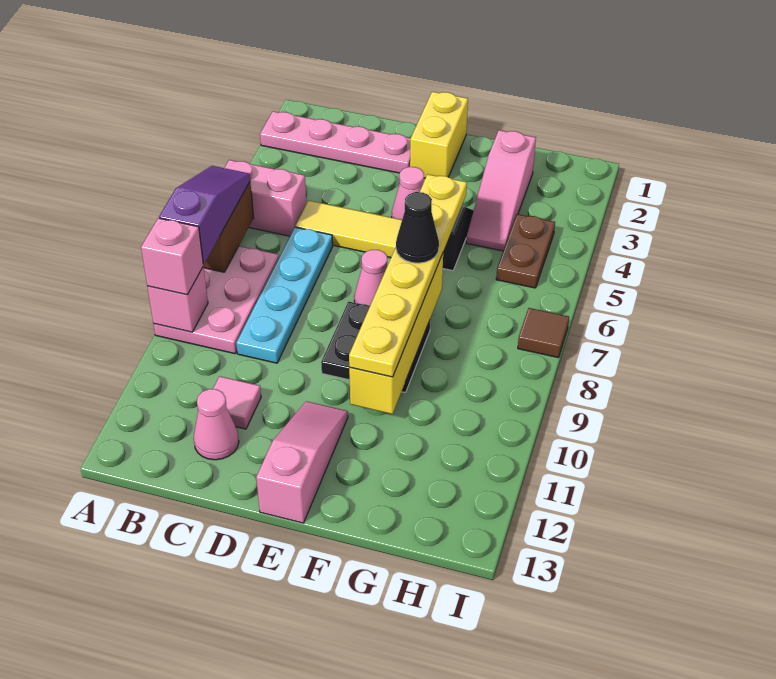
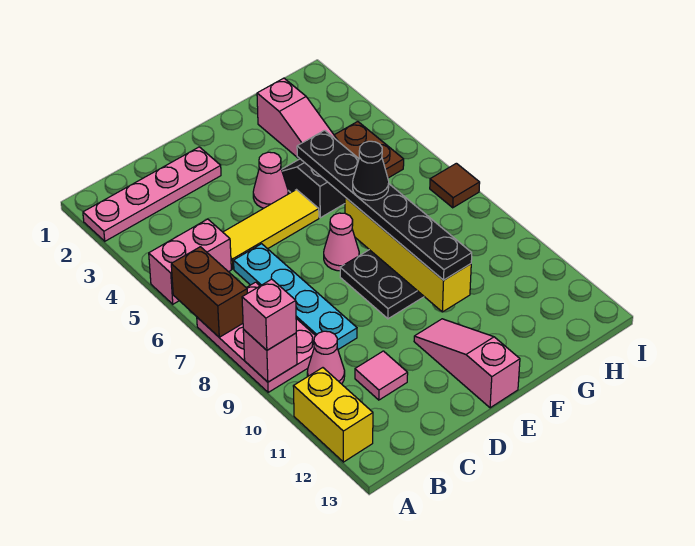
purple slope A6:A8 level 3 top 8 -> none
pink cone C12 level 1 -> pink cone B10 level 1
yellow brick E1:E2 level 1 -> yellow brick A11:A12 level 1
yellow plate F5:F10 level 3 -> black plate F5:F10 level 3

